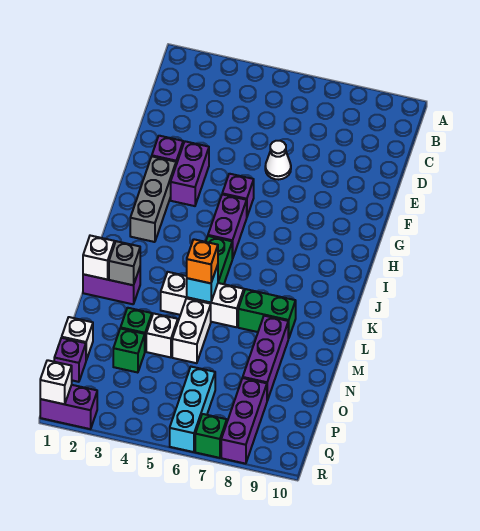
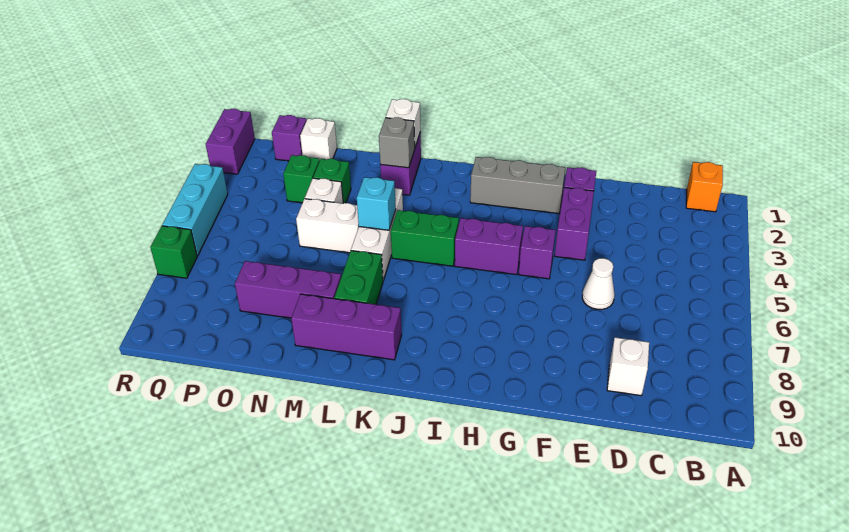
purple brick F3:G3 level 1 -> purple brick F3:F4 level 1
orange brick L5 level 3 -> orange brick B1 level 1
cyan brick P6:R6 level 1 -> cyan brick R4:R6 level 1
purple brick P8:R8 level 1 -> purple brick K9:M9 level 1
white brick R1 level 2 -> white brick D9 level 1

